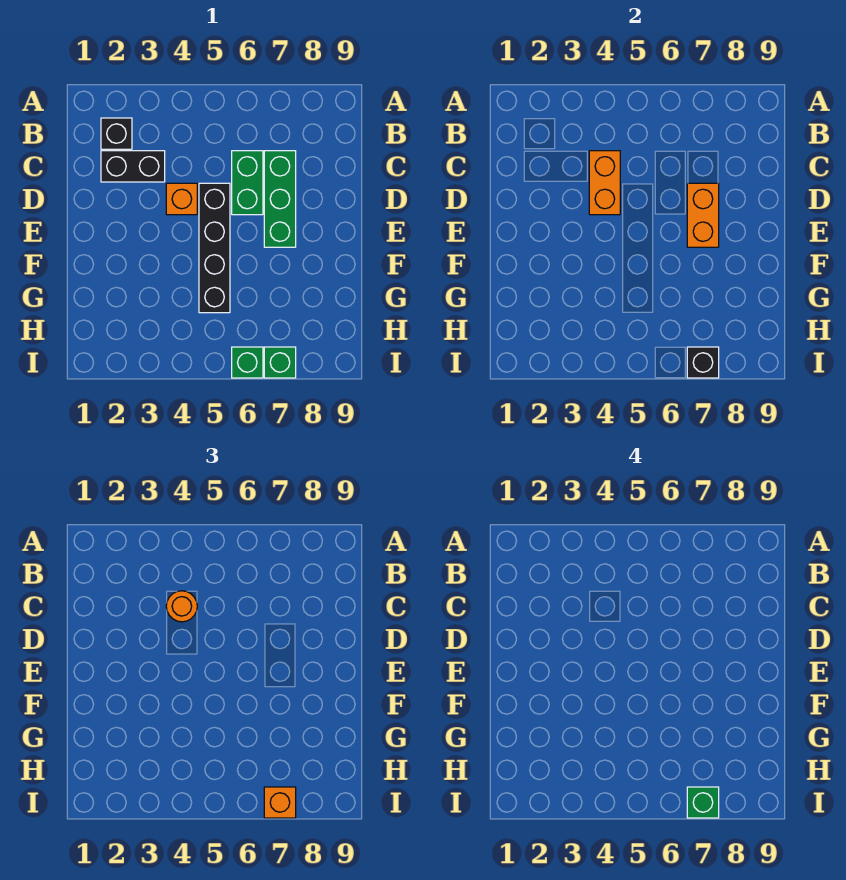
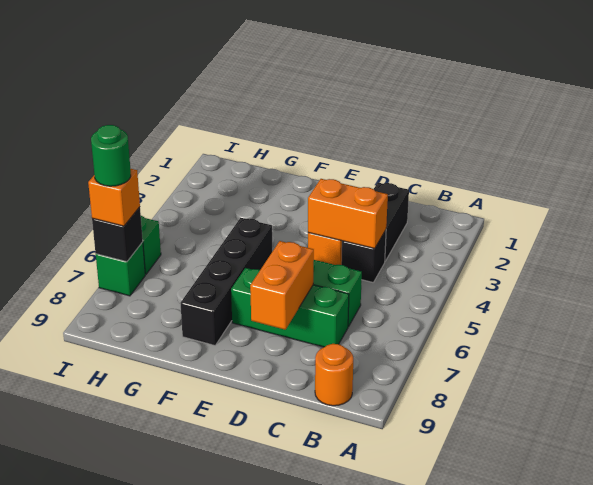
black brick B2 level 1 -> black brick C4 level 1
orange round brick C4 level 3 -> orange round brick B9 level 1
black brick D5:G5 level 1 -> black brick F5:F8 level 1
orange brick D7:E7 level 2 -> orange brick D7:D8 level 2
green brick I7 level 4 -> green round brick I7 level 4

